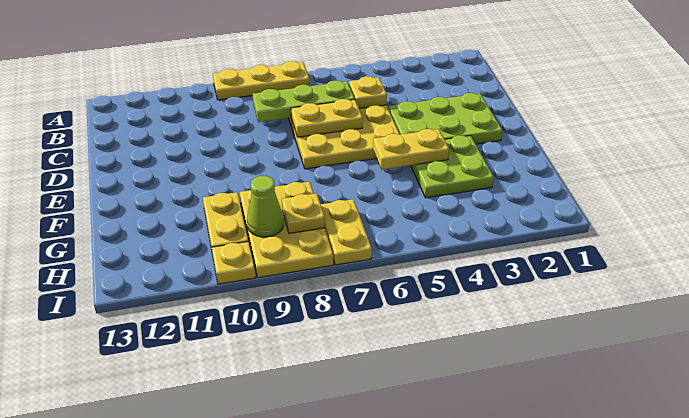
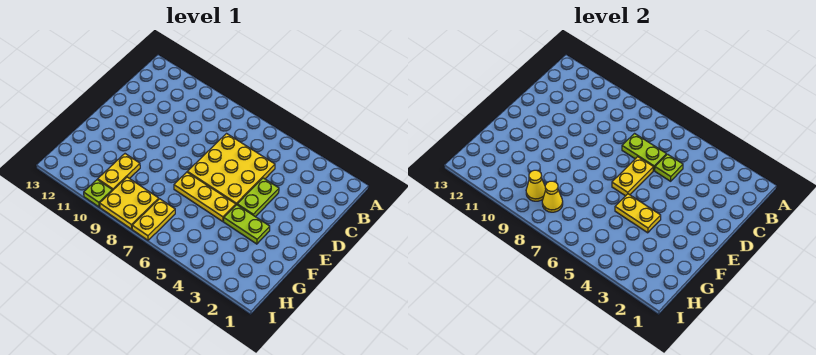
yellow plate A7:A9 level 1 -> yellow plate F5:F7 level 1
yellow plate C5 level 2 -> lime plate C5 level 2
lime plate C6:C8 level 2 -> lime plate C6:C7 level 2
lime plate D2:E4 level 1 -> lime plate D4:E4 level 1
yellow plate D6:D7 level 2 -> yellow plate D6:E6 level 2
lime plate F3:G4 level 1 -> lime plate F3:F4 level 1
yellow plate G8:I9 level 1 -> yellow plate H8:I9 level 1
yellow plate H8 level 2 -> yellow cone H8 level 2
lime cone H9 level 2 -> yellow cone H9 level 2
yellow plate I10 level 1 -> lime plate I10 level 1

